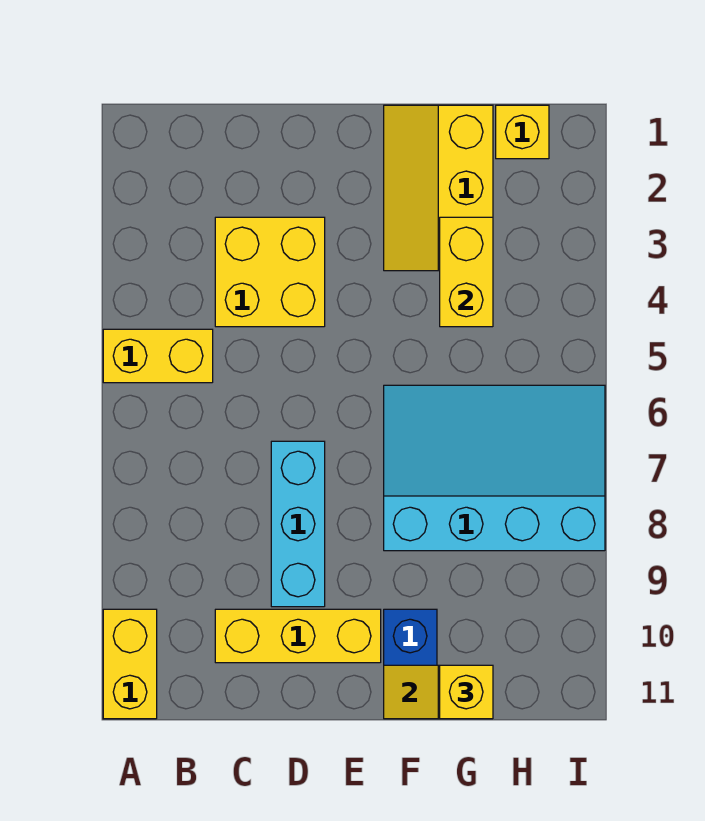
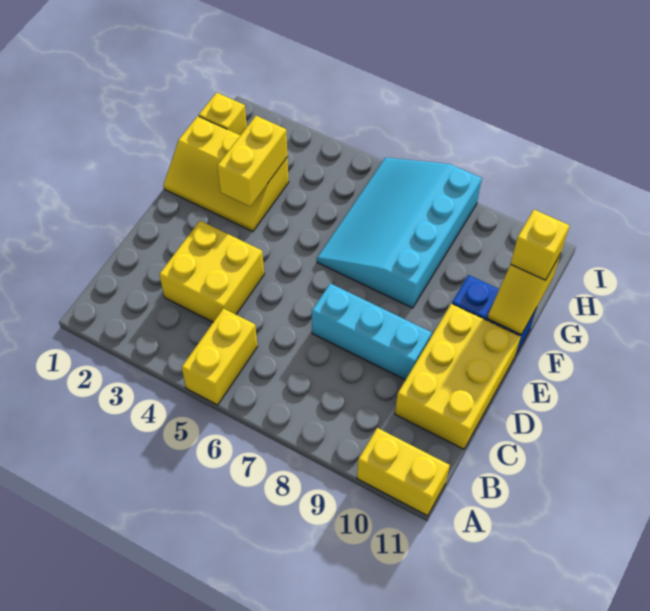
yellow brick C10:E10 level 1 -> yellow brick C10:E11 level 1
yellow brick G3:G4 level 2 -> yellow brick F3:G3 level 2

